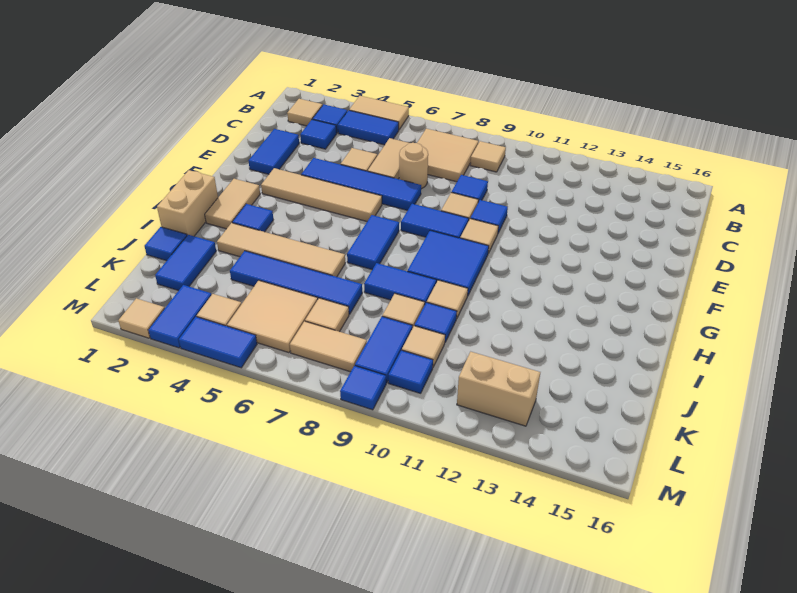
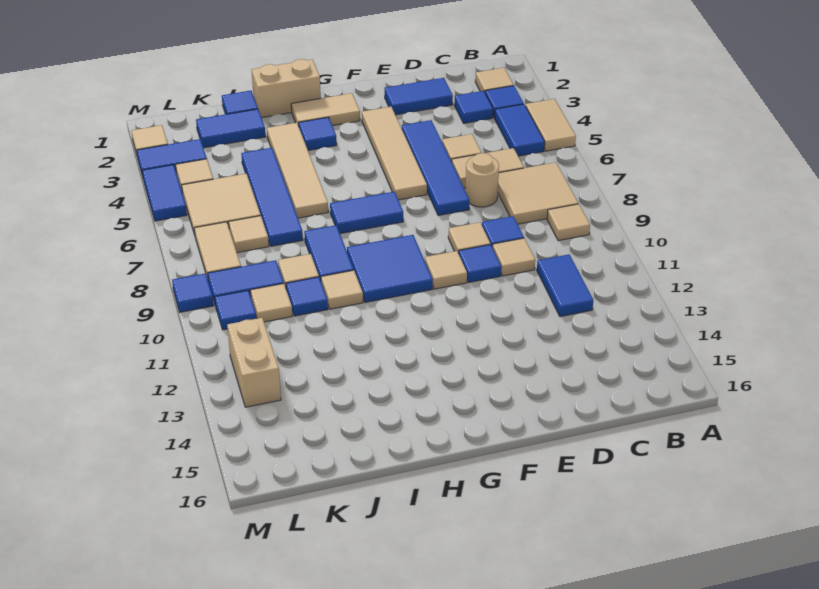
none -> tan tile D10 level 1
blue tile F8:F9 level 1 -> blue tile C11:C12 level 1

